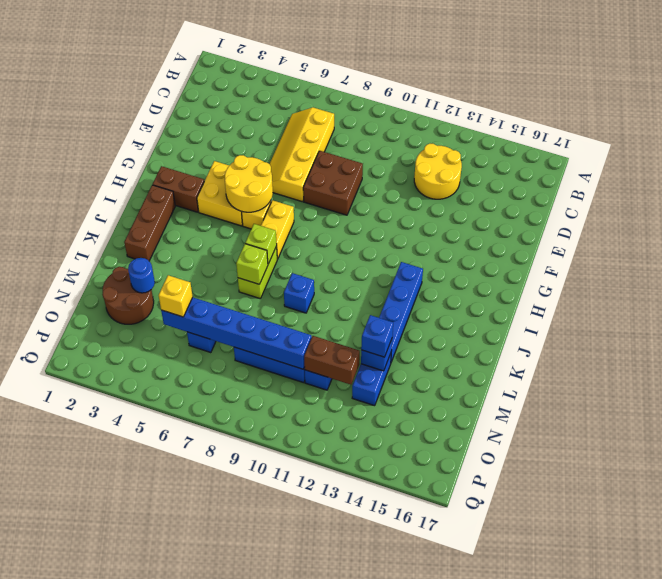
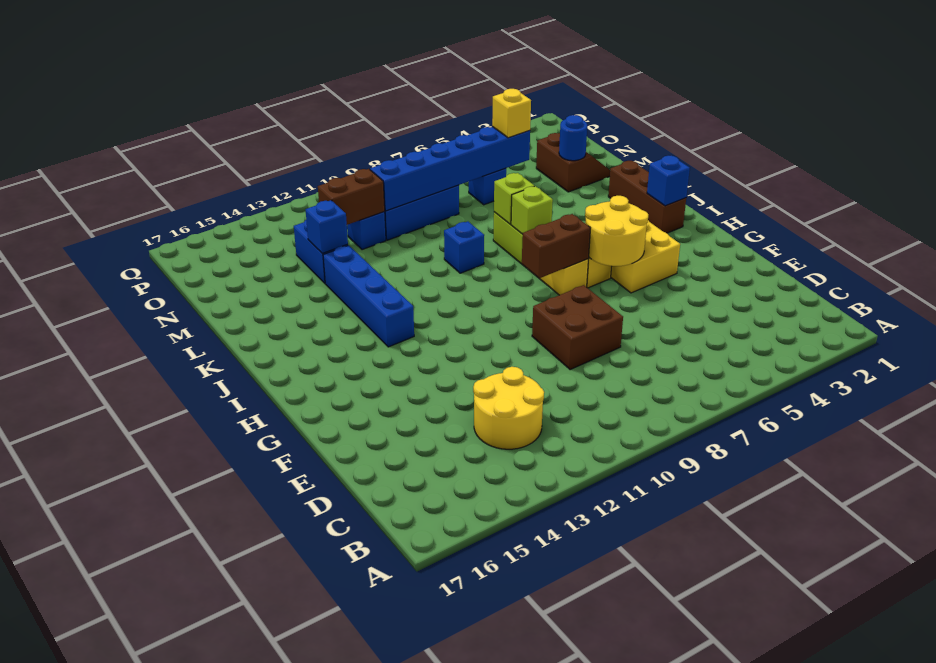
yellow slope C6:F7 level 1 top 7 -> none
brown brick H2:H3 level 1 -> brown brick H7:H8 level 2
brown round brick M2:N3 level 1 -> brown slope M2:N3 level 1 top 3
blue brick M13 level 3 -> blue brick I2 level 2

